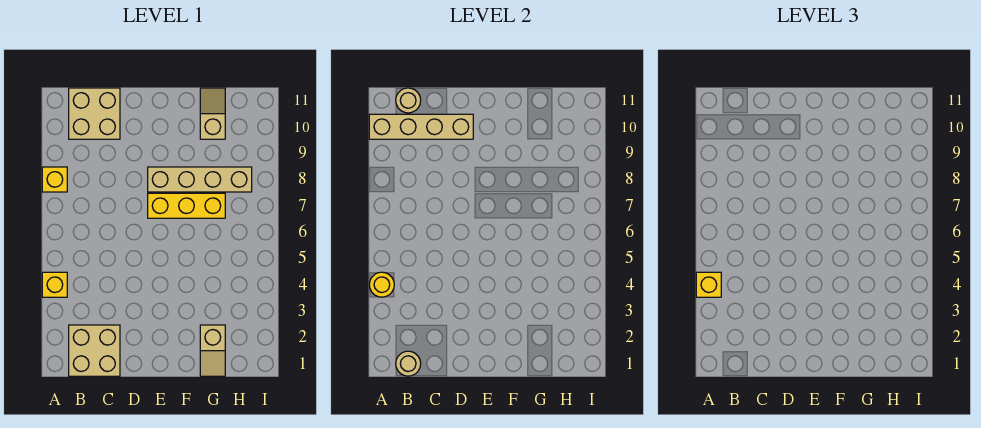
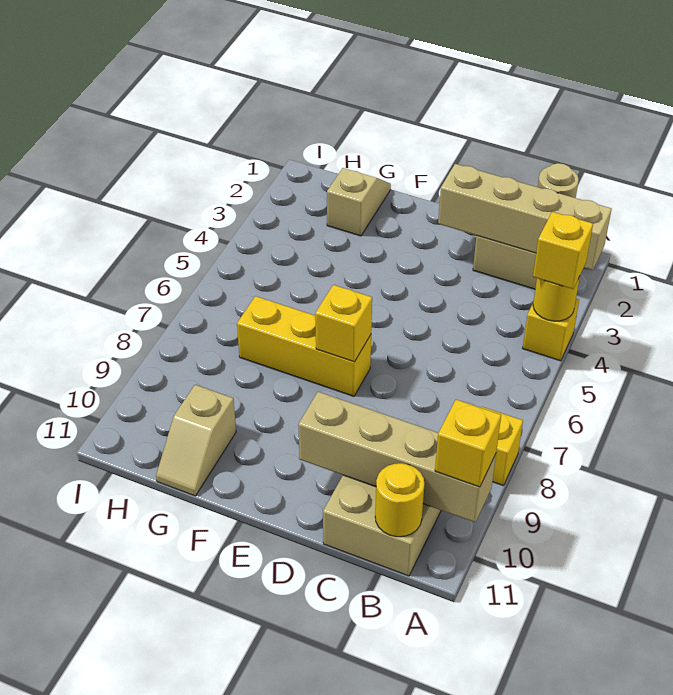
none -> yellow brick A10 level 3
tan round brick B11 level 2 -> yellow round brick B11 level 2
none -> yellow brick E7 level 2
tan brick E8:H8 level 1 -> tan brick A2:D2 level 2

